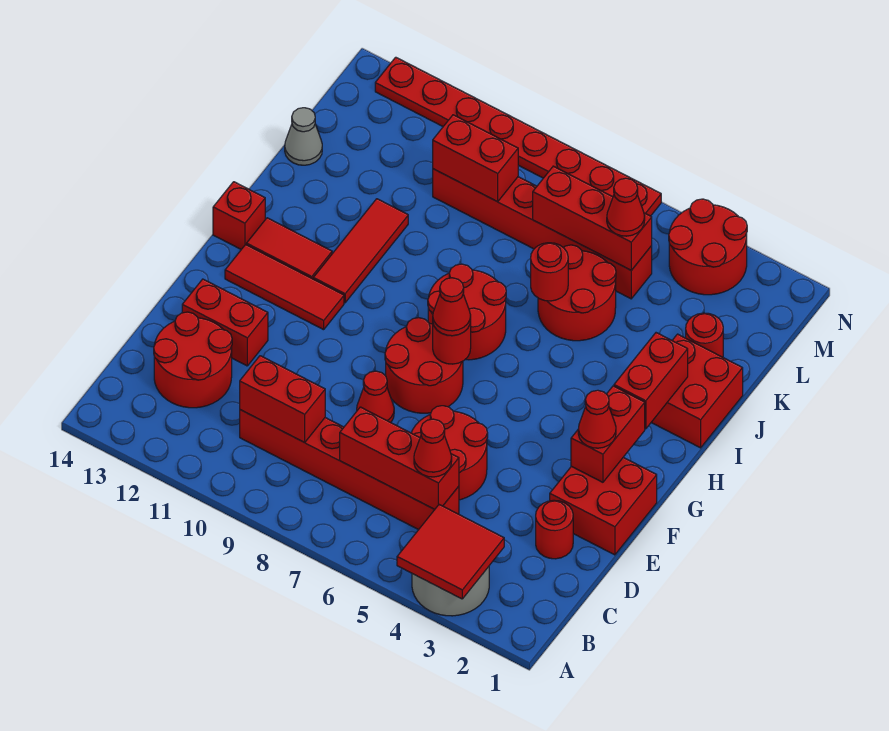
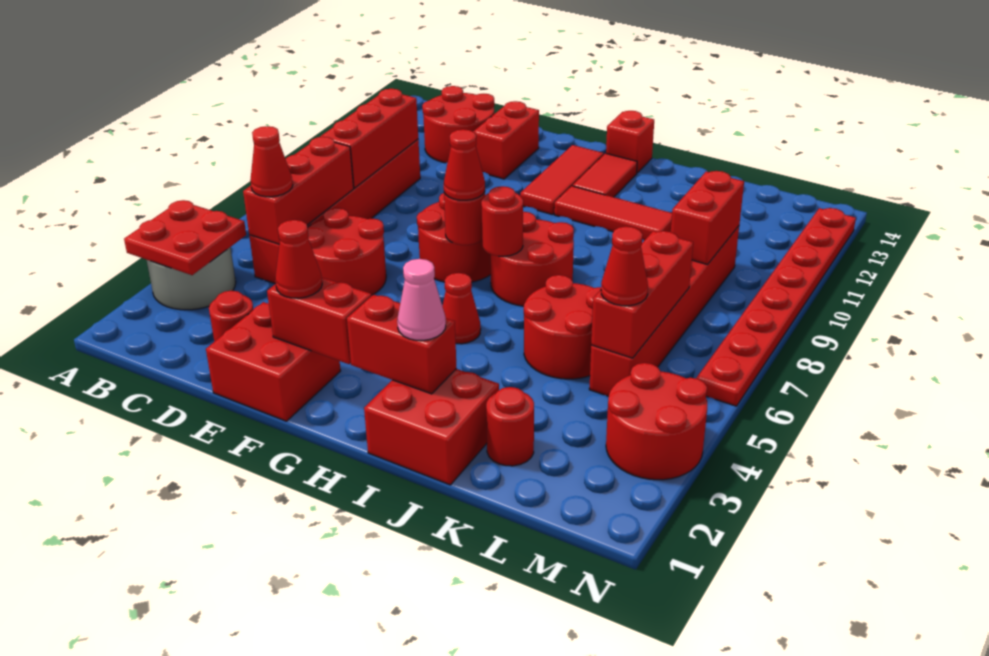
red tile A3:B4 level 2 -> red plate A3:B4 level 2
red brick C9:C10 level 2 -> red brick C8:C10 level 2
red cone E8 level 1 -> red cone H5 level 1
none -> pink cone I2 level 3
red round brick J6 level 2 -> red round brick H7 level 2
grey cone K14 level 1 -> none

